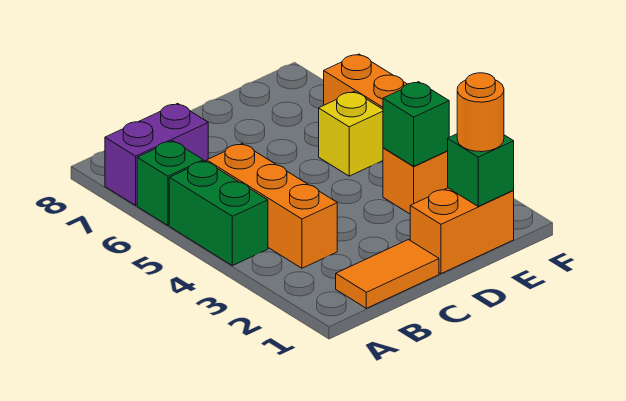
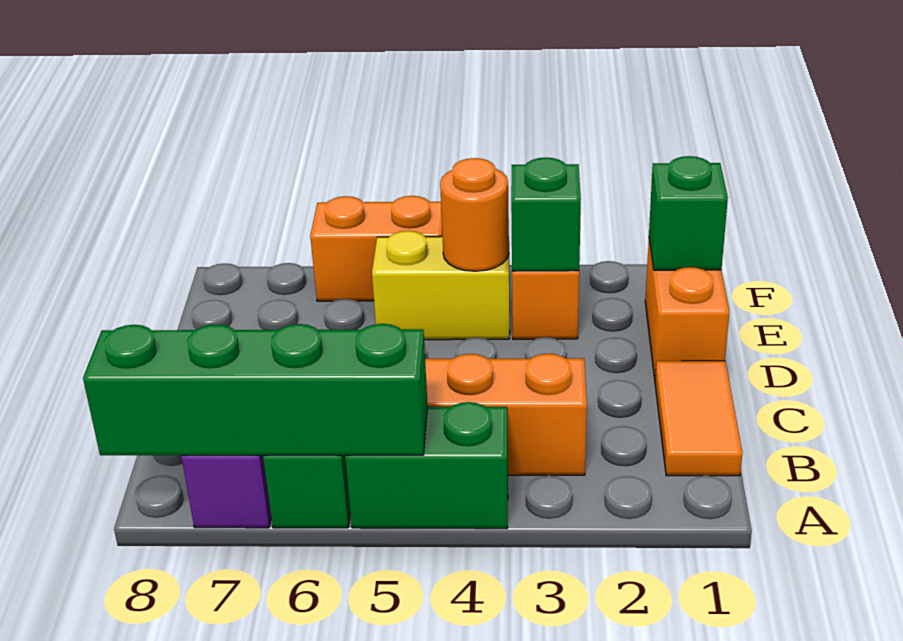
none -> green brick A5:A8 level 2
orange round brick E1 level 3 -> orange round brick E4 level 2
yellow brick E5 level 1 -> yellow brick E4:E5 level 1

